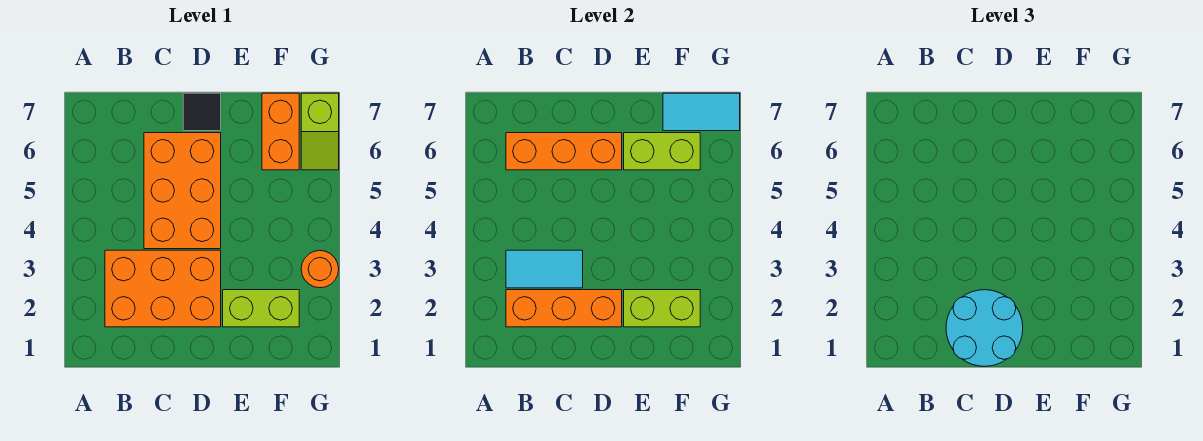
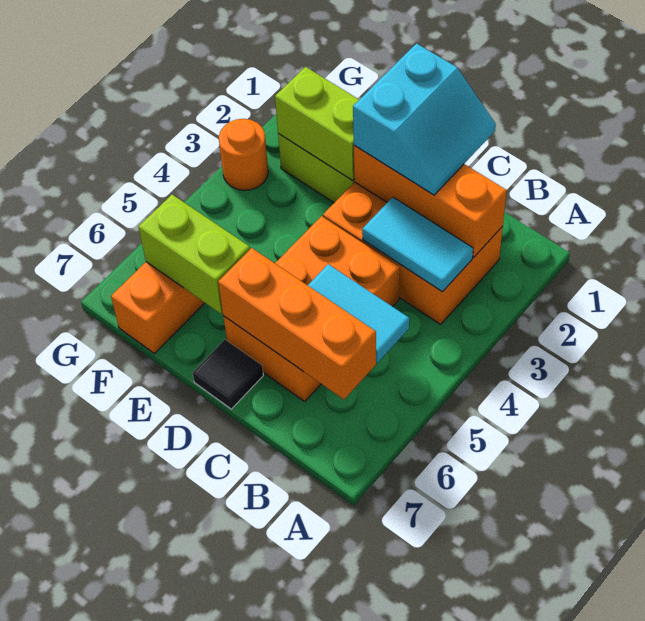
cyan round brick C1:D2 level 3 -> cyan slope C1:D2 level 3 top D
cyan tile F7:G7 level 2 -> cyan tile B5:C5 level 2
lime slope G6:G7 level 1 top 7 -> none

